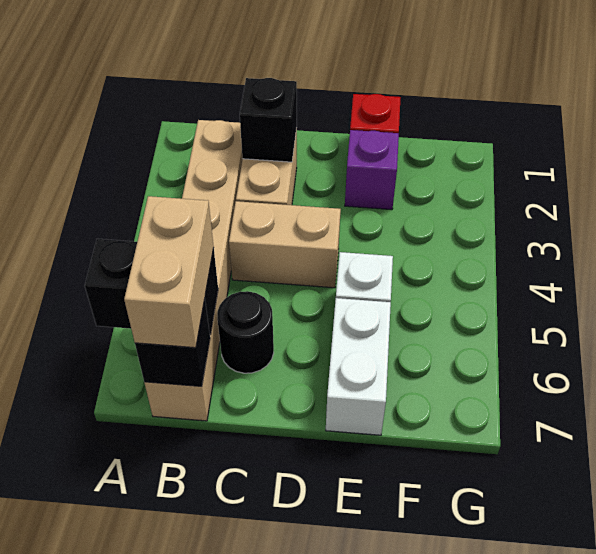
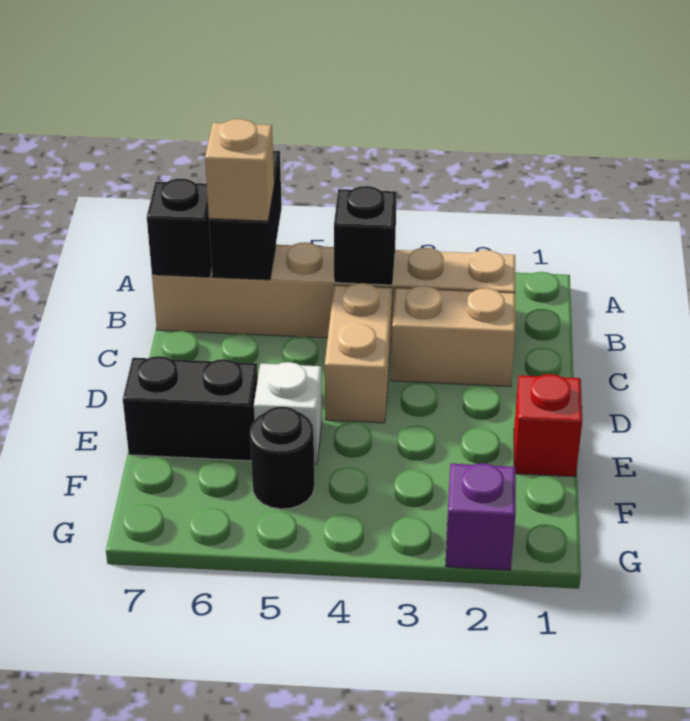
tan brick B6:B7 level 3 -> tan brick B6 level 3
black brick C2 level 2 -> black brick B4 level 2
black round brick C6 level 1 -> black round brick F5 level 1
purple brick E2 level 1 -> purple brick G2 level 1
white brick E6:E7 level 1 -> black brick E6:E7 level 1

